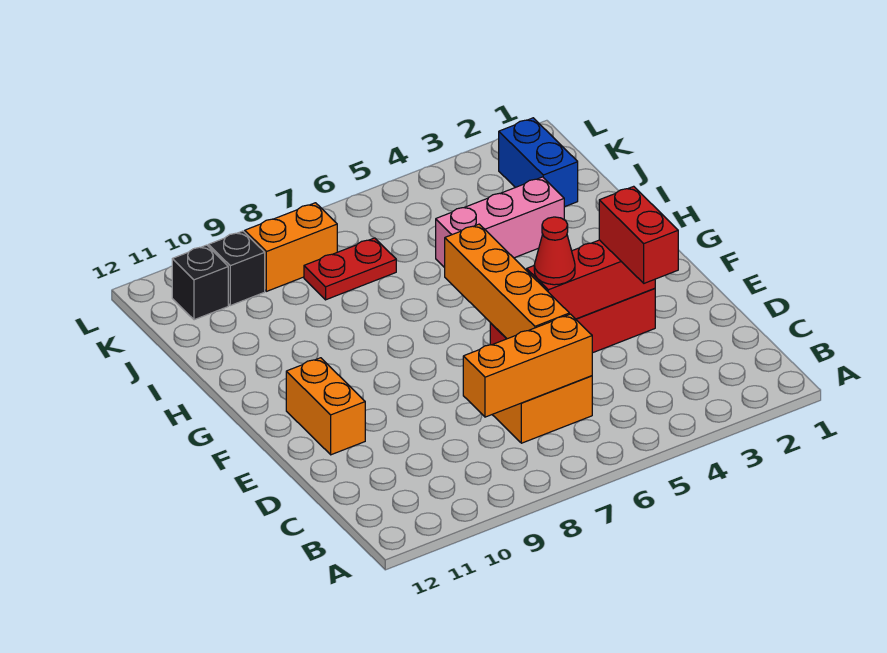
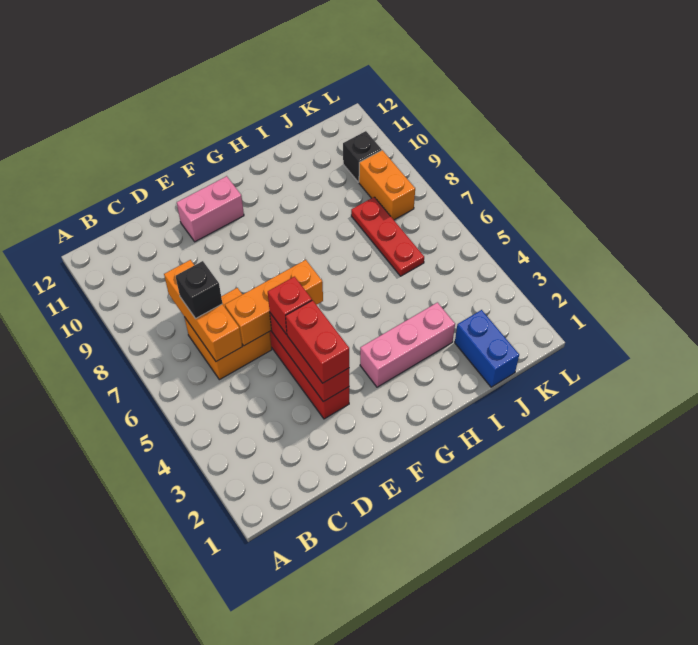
red brick D3:E3 level 3 -> red brick E3:E4 level 3
orange brick D6:G6 level 2 -> orange brick D6:F6 level 2
red cone E5 level 3 -> red brick E5 level 3
orange brick E11:F11 level 1 -> pink brick E11:F11 level 1
pink brick I3:I5 level 1 -> pink brick G3:I3 level 1
blue brick J2:K2 level 1 -> blue brick J1:J2 level 1
red plate J7:J8 level 1 -> red plate J6:J8 level 1
black brick K11 level 1 -> black brick C7 level 3

